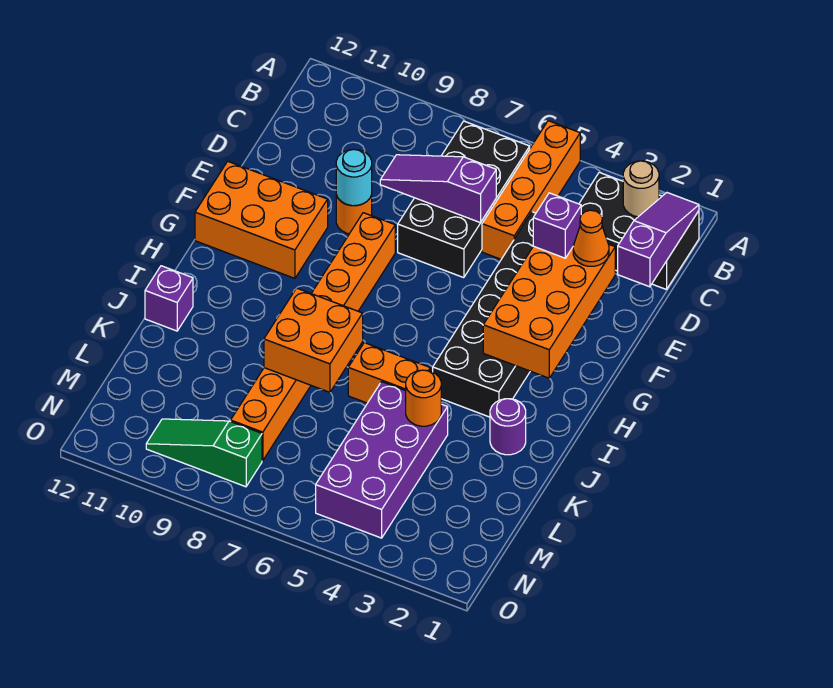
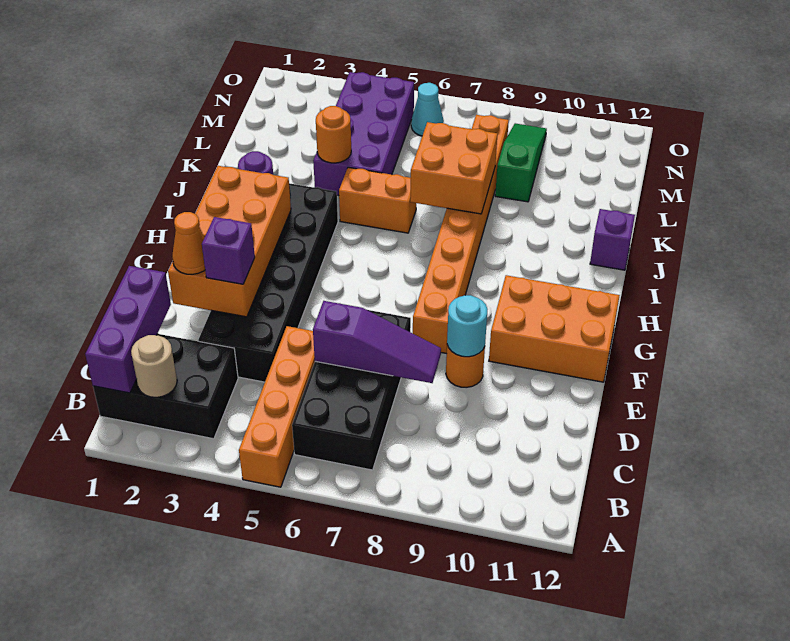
purple slope B1:D1 level 2 top D -> purple brick B1:D1 level 2
none -> cyan cone N6 level 1
green slope N8:N10 level 1 top 8 -> green slope L9:N9 level 1 top L

